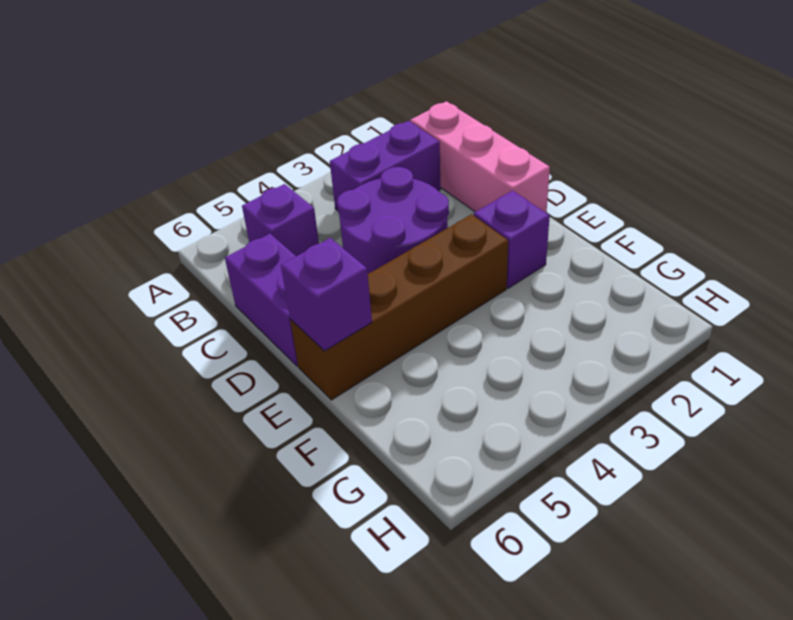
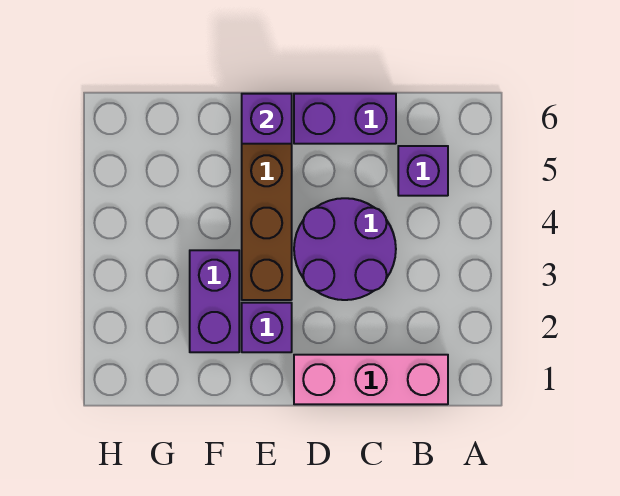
purple brick B2:B3 level 1 -> purple brick F2:F3 level 1

